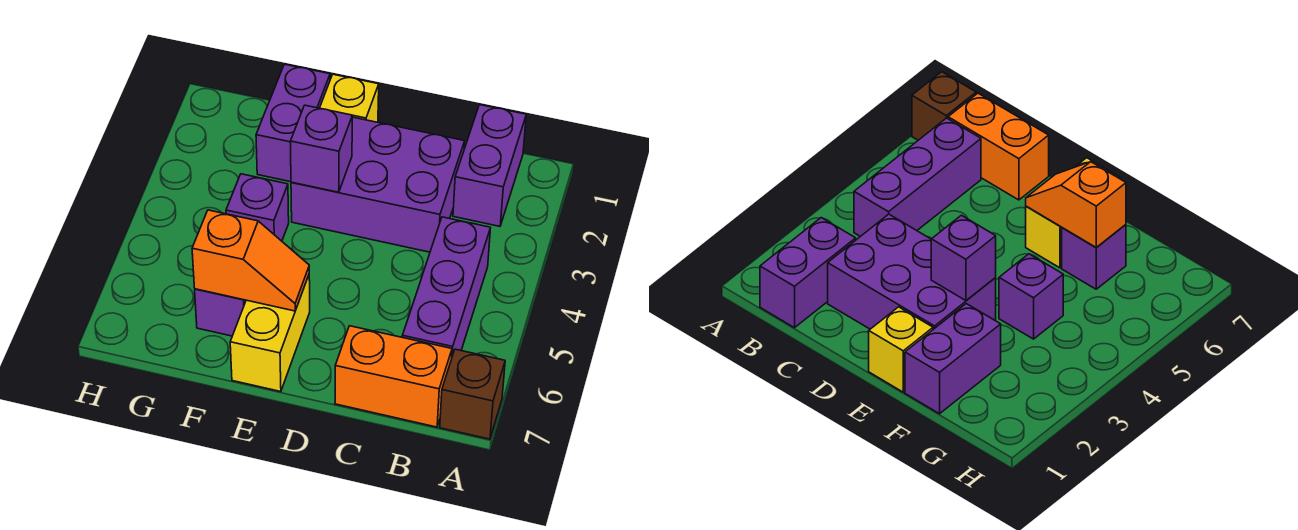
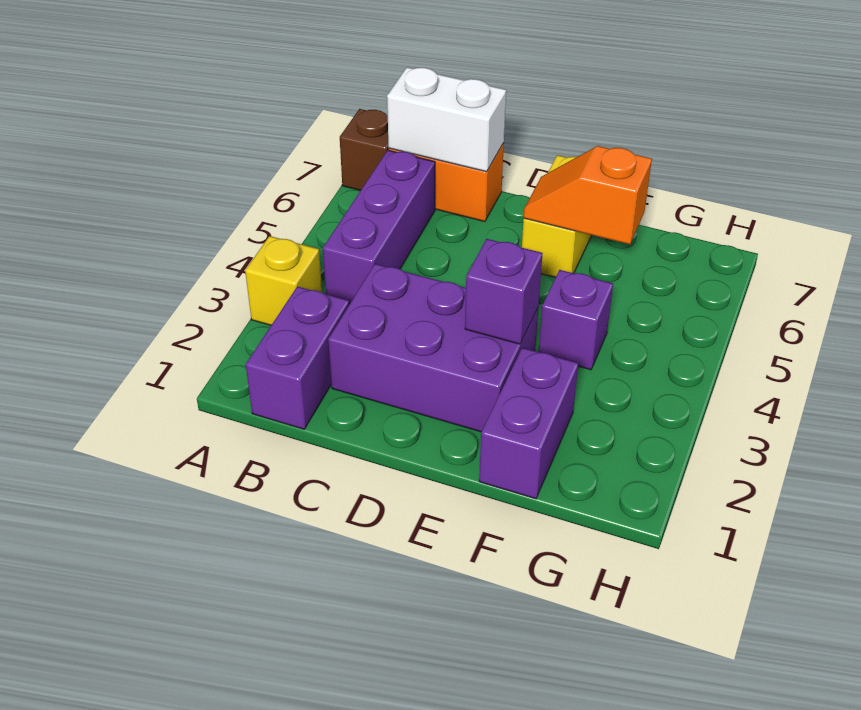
none -> white brick B7:C7 level 2
yellow brick E1 level 1 -> yellow brick A3 level 1
purple brick F6 level 1 -> none

